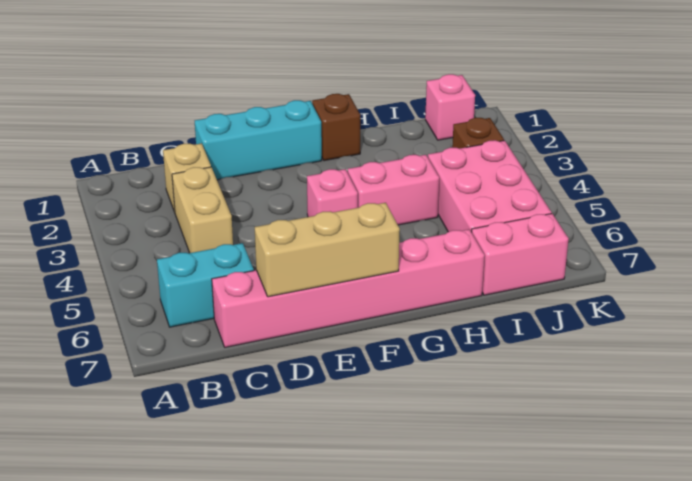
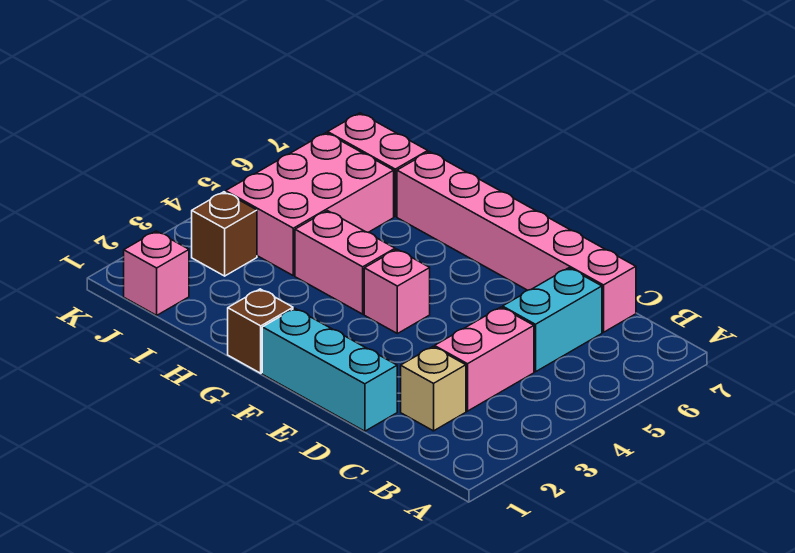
cyan brick B6:C6 level 1 -> cyan brick C5:C6 level 1
tan brick C3:C4 level 1 -> pink brick C3:C4 level 1
tan brick D7:F7 level 2 -> none

